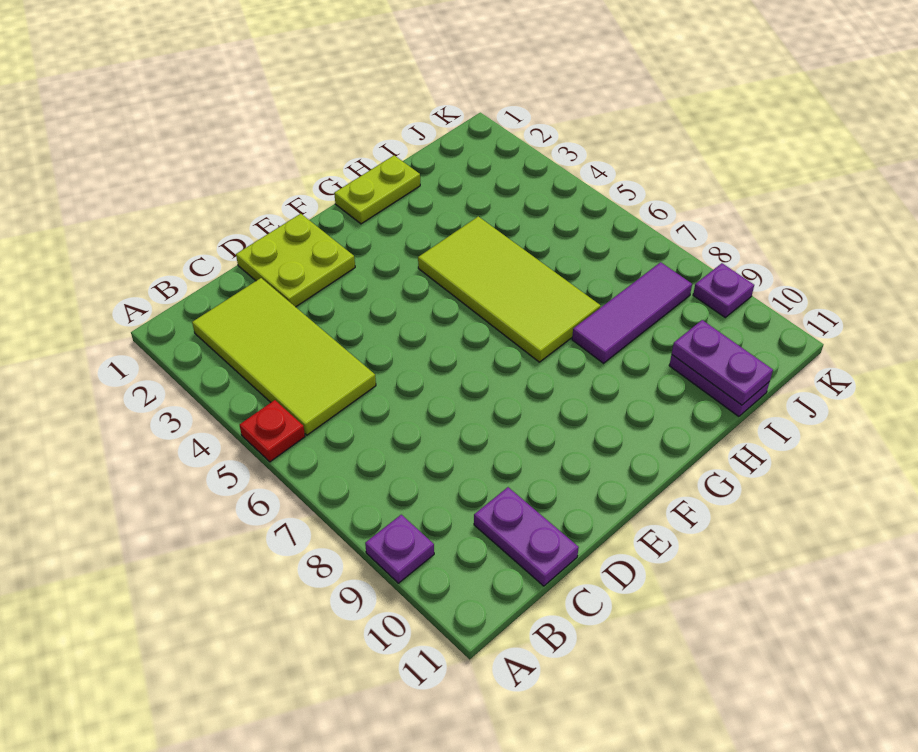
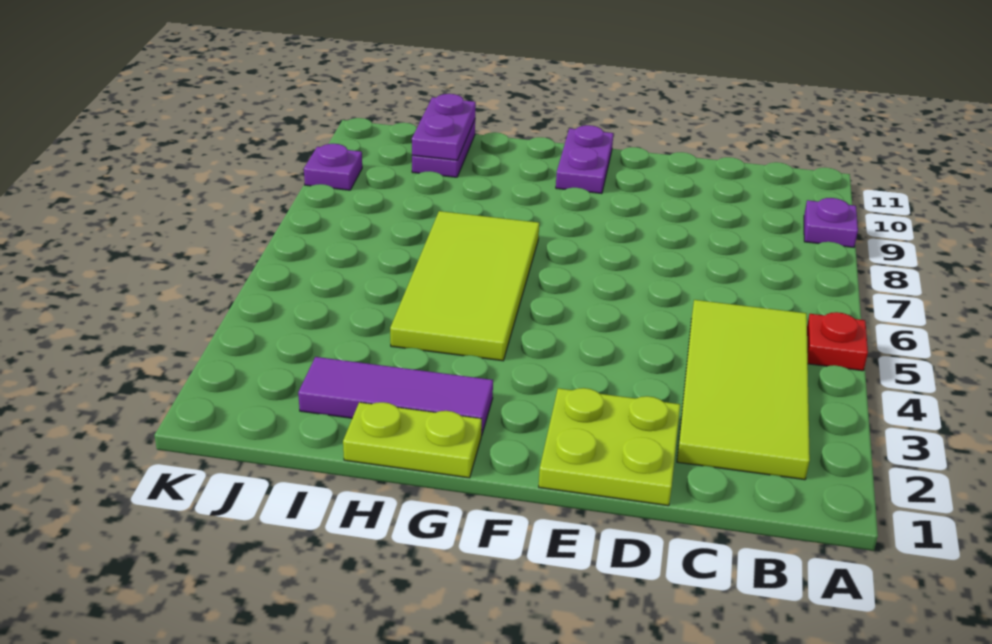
purple plate C10:C11 level 1 -> purple plate F10:F11 level 1
purple tile H8:J8 level 1 -> purple tile G2:I2 level 1

